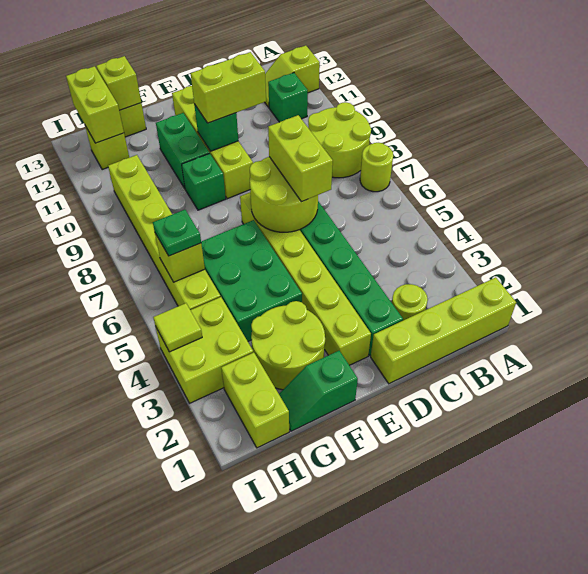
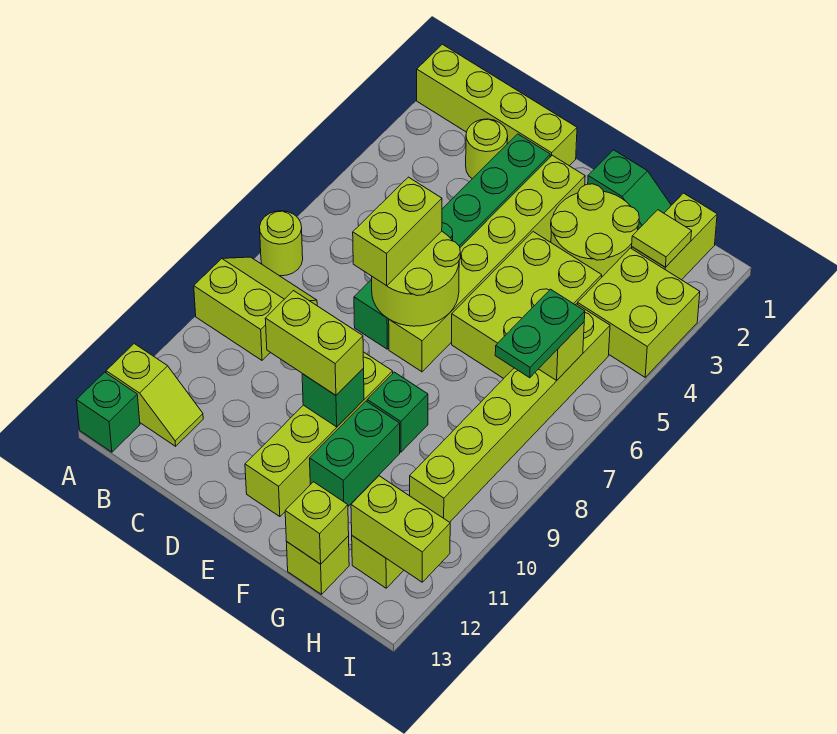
lime round brick A8:B9 level 1 -> lime slope A8:B9 level 1 top 9
green brick B11 level 1 -> green brick A13 level 1
green brick F4:G6 level 1 -> lime brick F4:G6 level 1
green plate H6 level 3 -> green plate H6:H7 level 3
lime brick H12:H13 level 2 -> lime brick H12:I12 level 2
lime tile I4 level 2 -> lime tile H2 level 2

